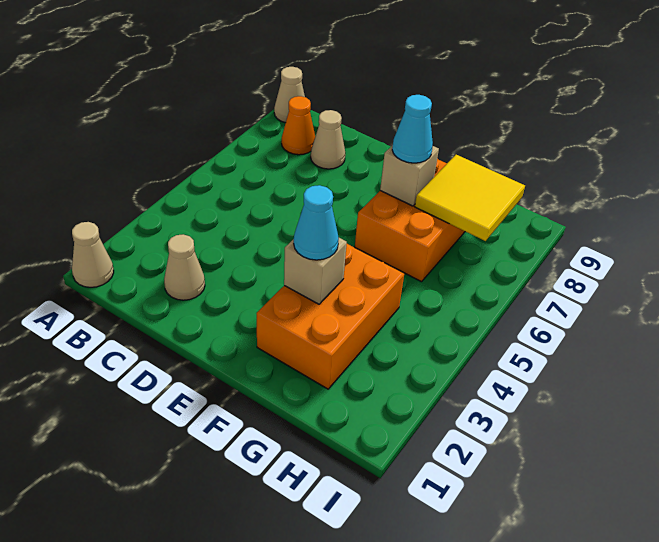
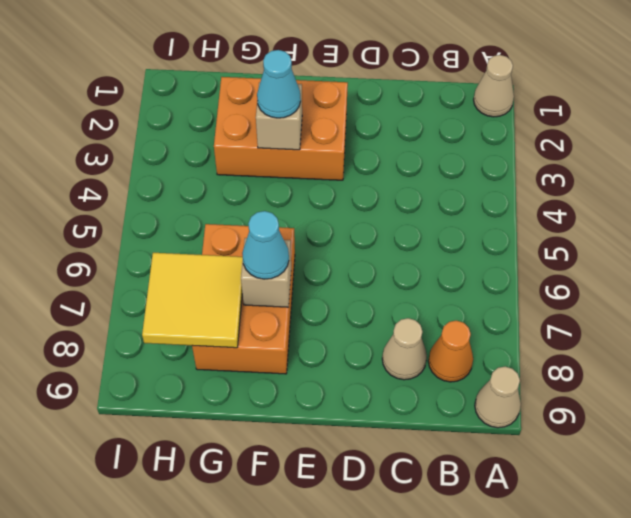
tan cone C2 level 1 -> none
orange brick F2:G4 level 1 -> orange brick E2:G3 level 1

